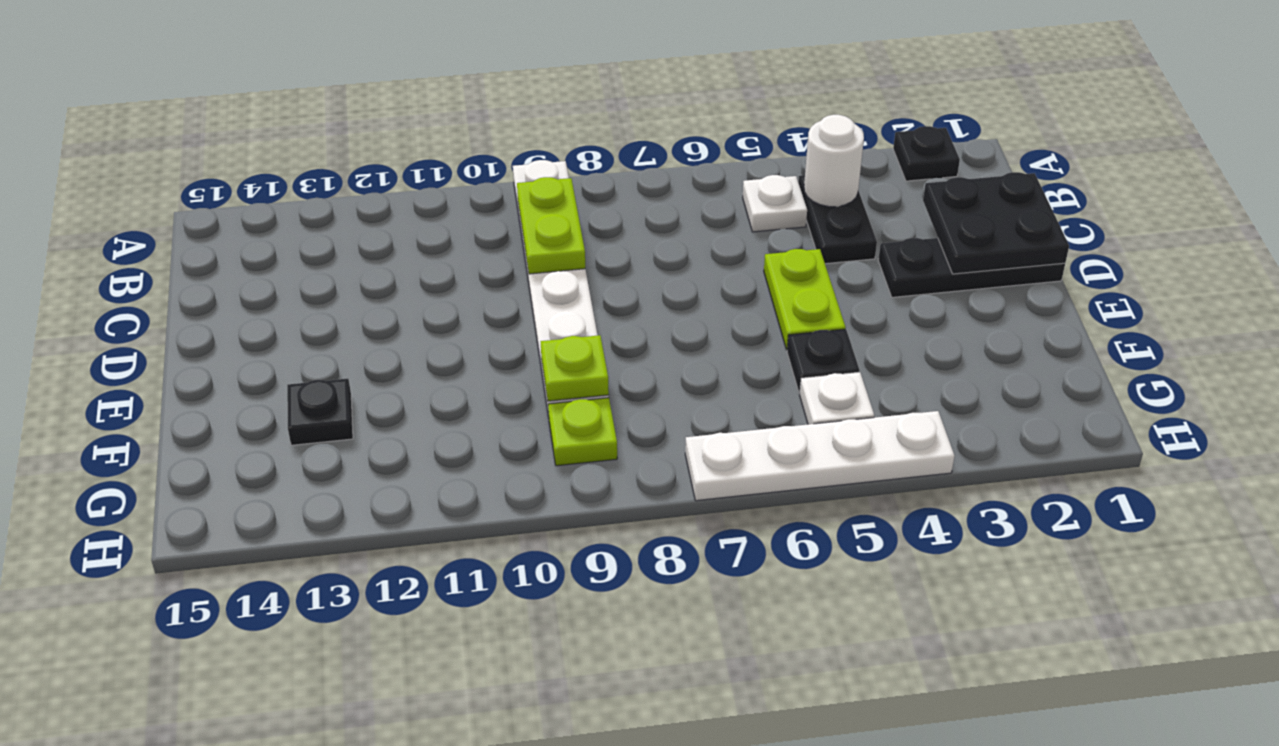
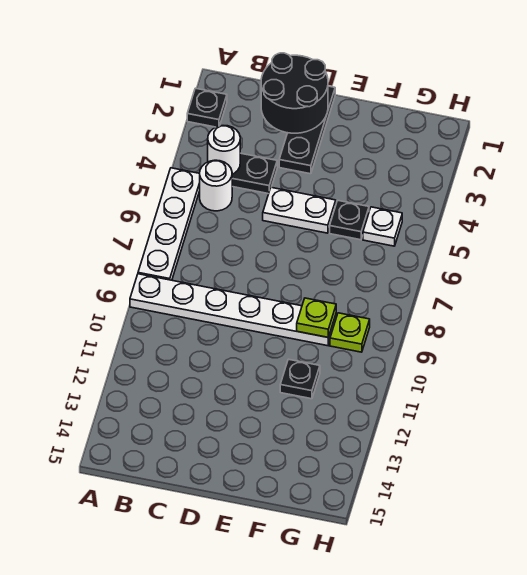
white plate B5 level 1 -> white round brick B5 level 1
lime plate B9:C9 level 2 -> none
black plate C1:D2 level 2 -> black round brick C1:D2 level 2
lime plate D5:E5 level 1 -> white plate D5:E5 level 1
black plate F13 level 1 -> black plate F11 level 1
white plate H4:H7 level 1 -> white plate A5:A8 level 1

